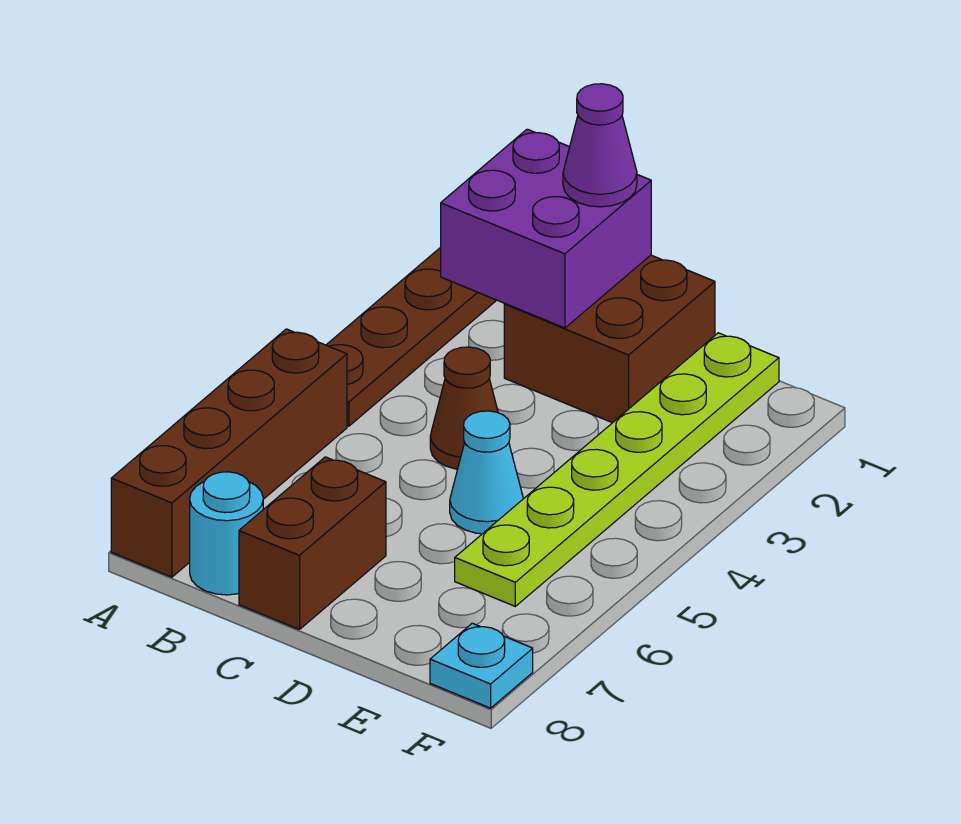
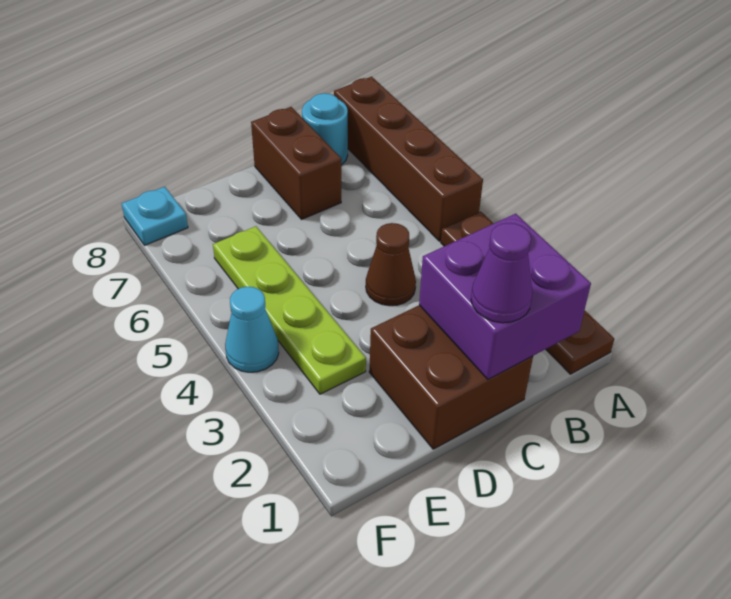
cyan cone D5 level 1 -> cyan cone F4 level 1
lime plate E1:E6 level 1 -> lime plate E3:E6 level 1

